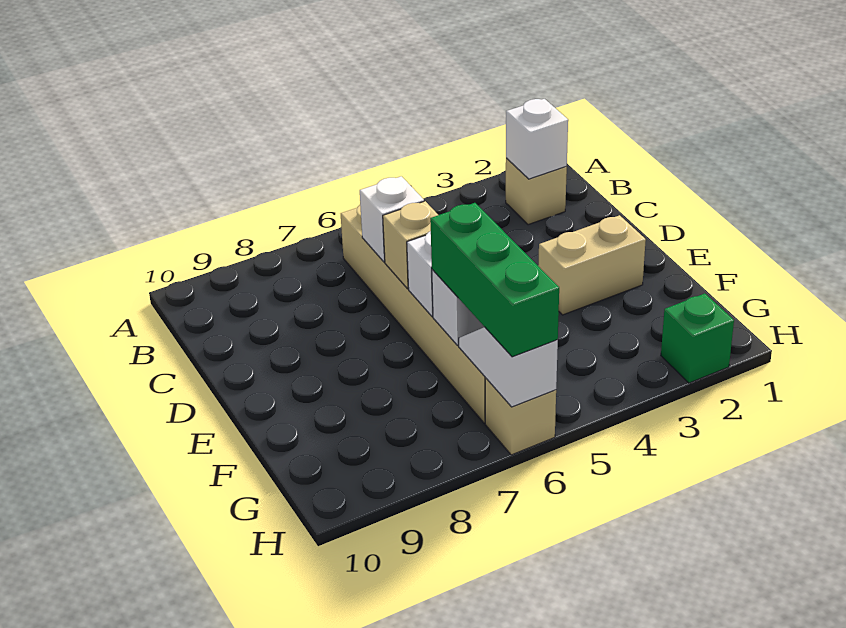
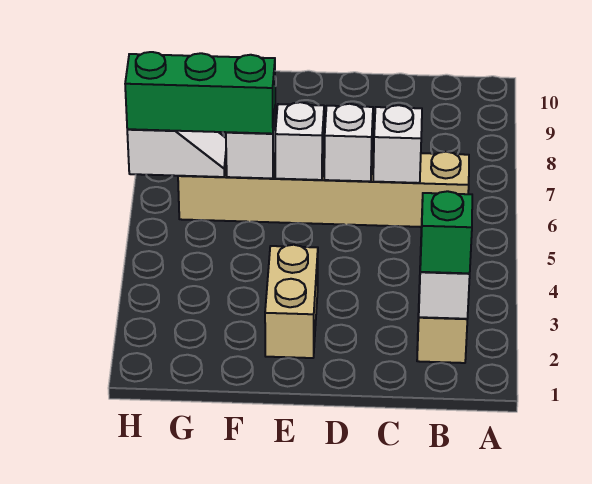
tan brick D6 level 2 -> white brick D6 level 2
green brick H2 level 1 -> green brick B2 level 3
tan brick H6 level 1 -> none

